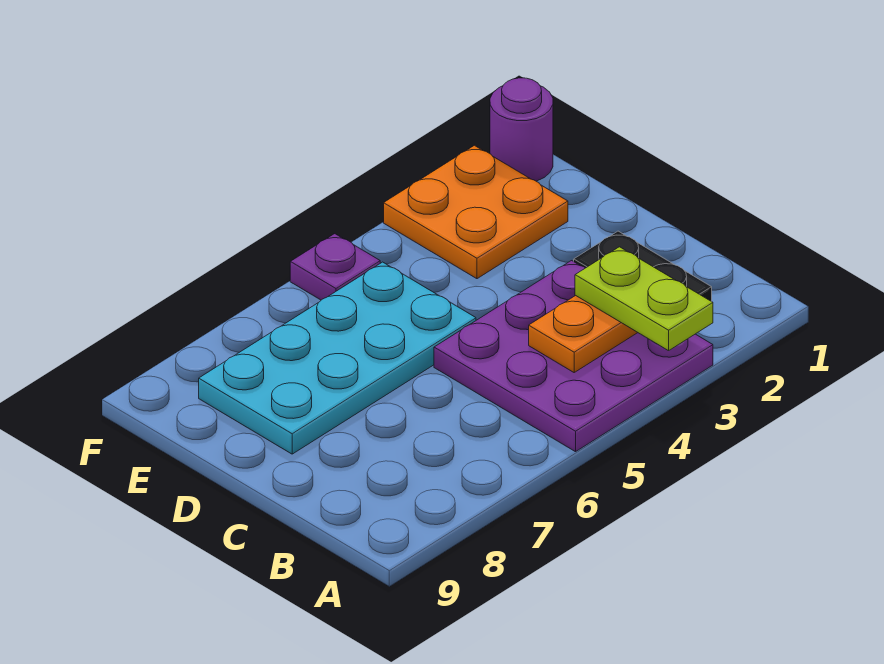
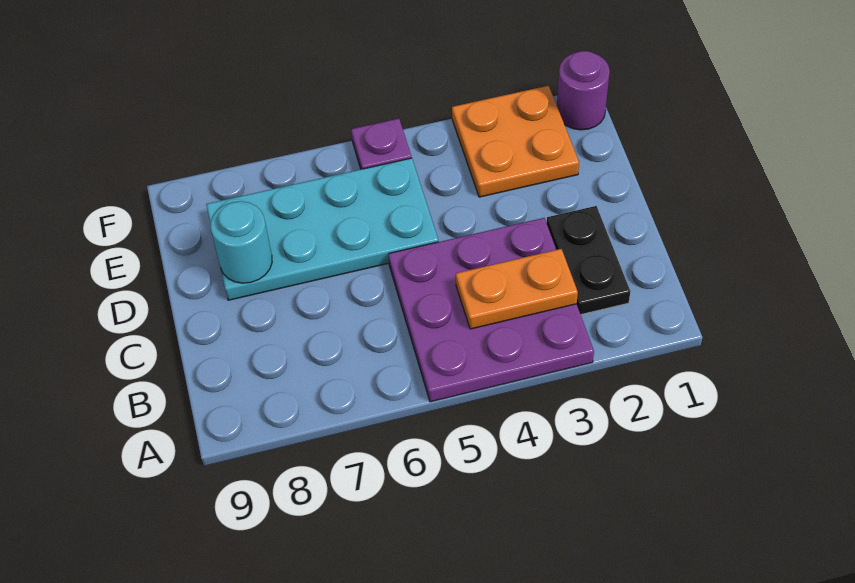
lime plate A3:B3 level 3 -> none
none -> cyan round brick D8 level 2

